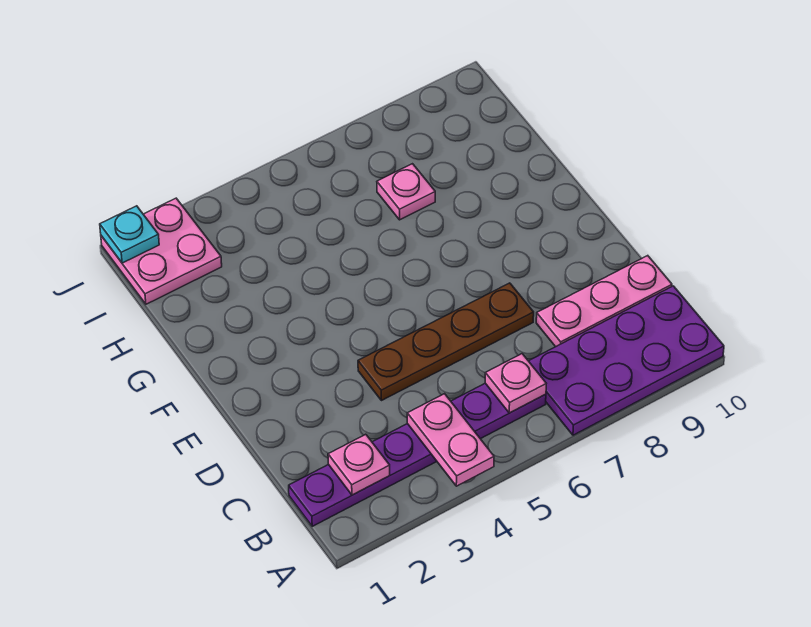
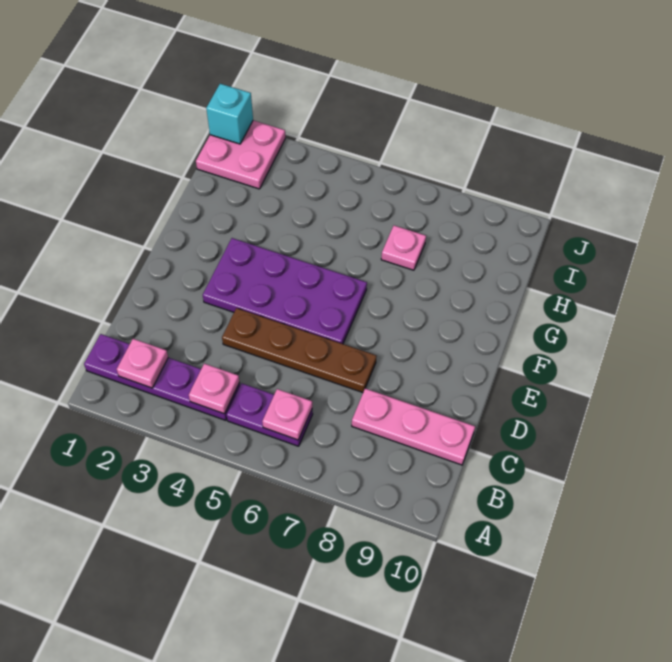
pink plate A4:B4 level 2 -> pink plate B4 level 2
purple plate A7:B10 level 1 -> purple plate E3:F6 level 1
cyan plate J1 level 2 -> cyan brick J1 level 2

